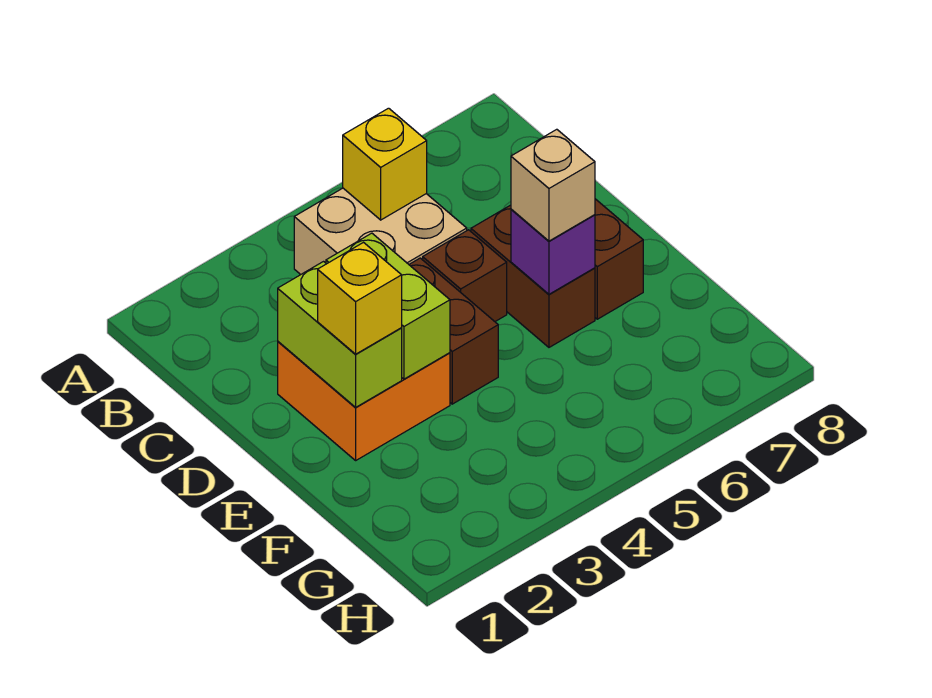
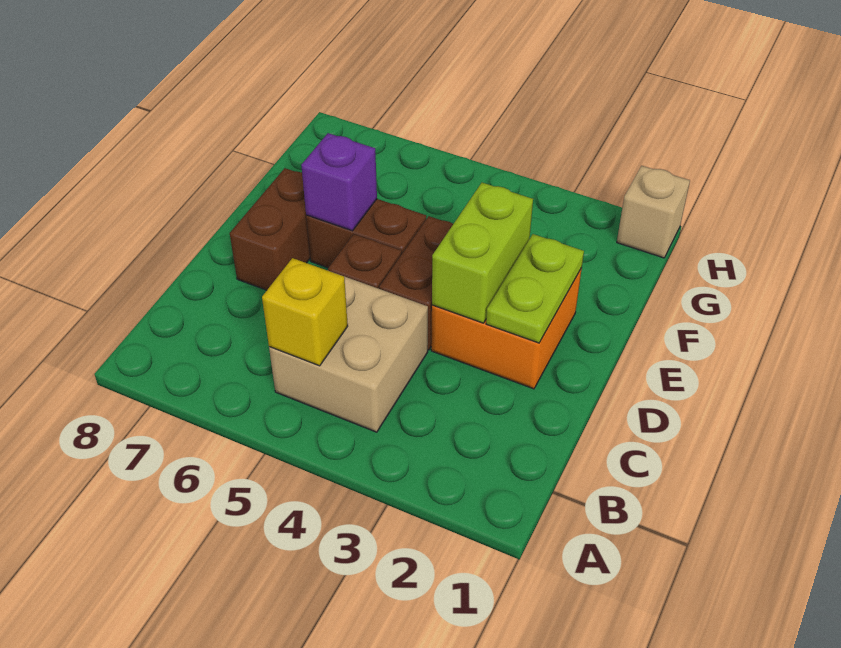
lime brick D2:E2 level 2 -> lime plate D2:E2 level 2
brown brick D6:E6 level 1 -> brown brick E5:E6 level 1
yellow brick E2 level 3 -> none
tan brick E6 level 3 -> tan brick H1 level 1

